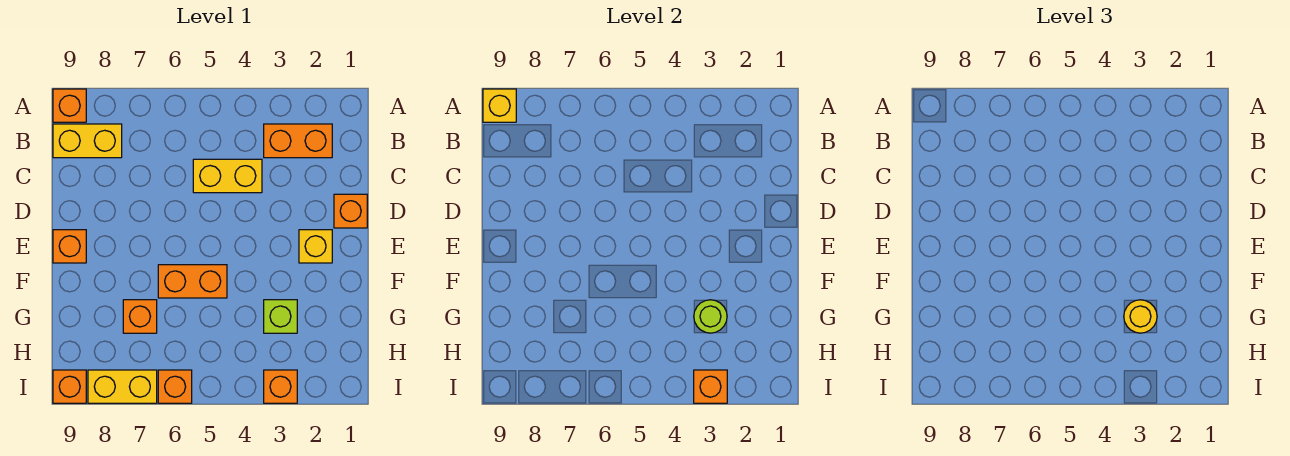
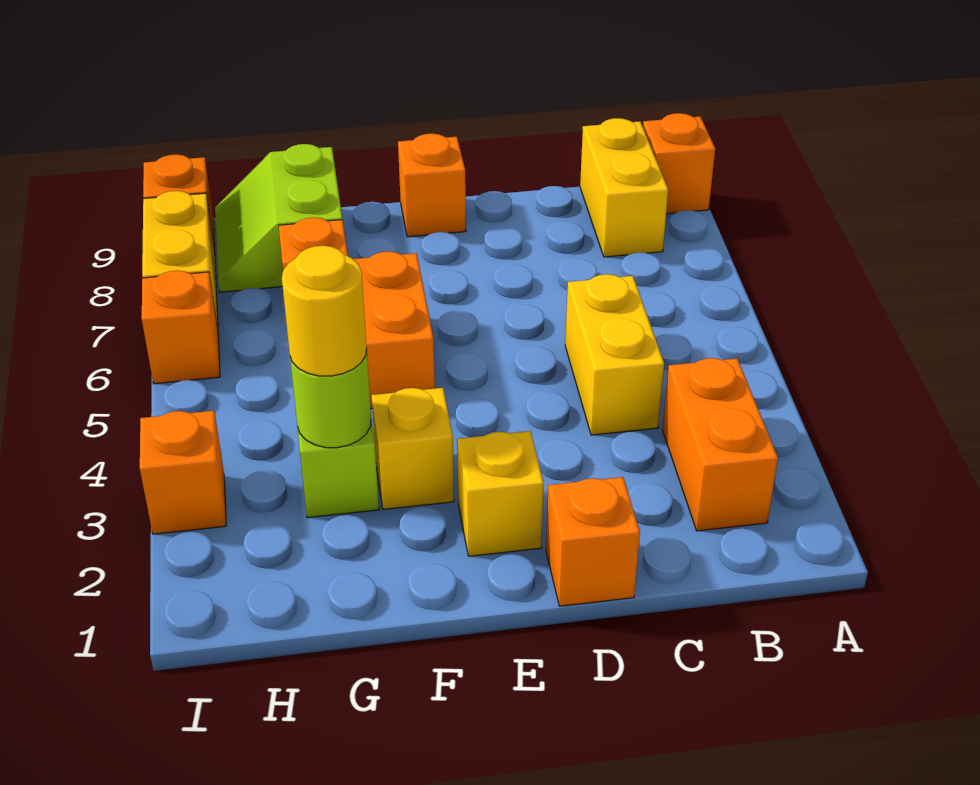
yellow brick A9 level 2 -> yellow brick F3 level 1
none -> lime slope G8:H9 level 1 top G
orange brick I3 level 2 -> none

